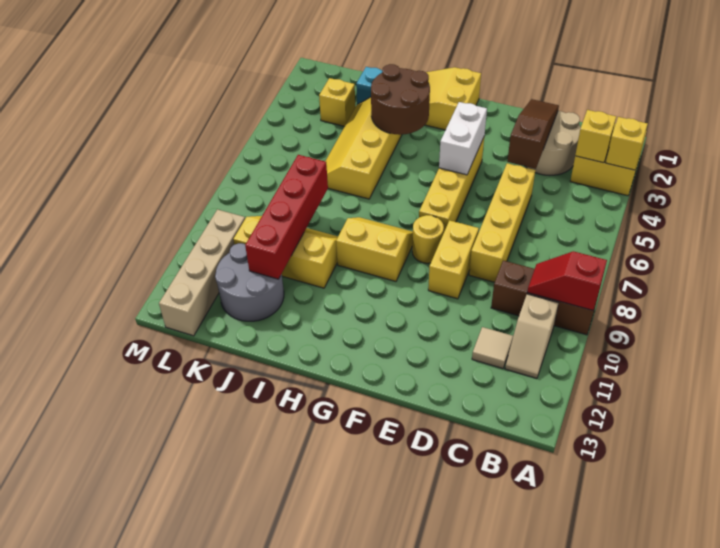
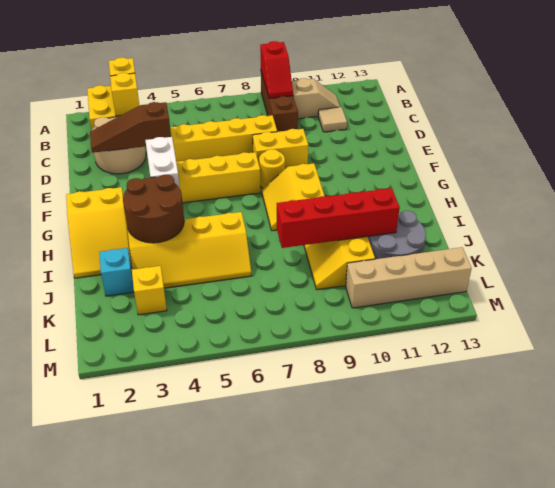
white brick F4:F5 level 2 -> white brick F4:G4 level 2

